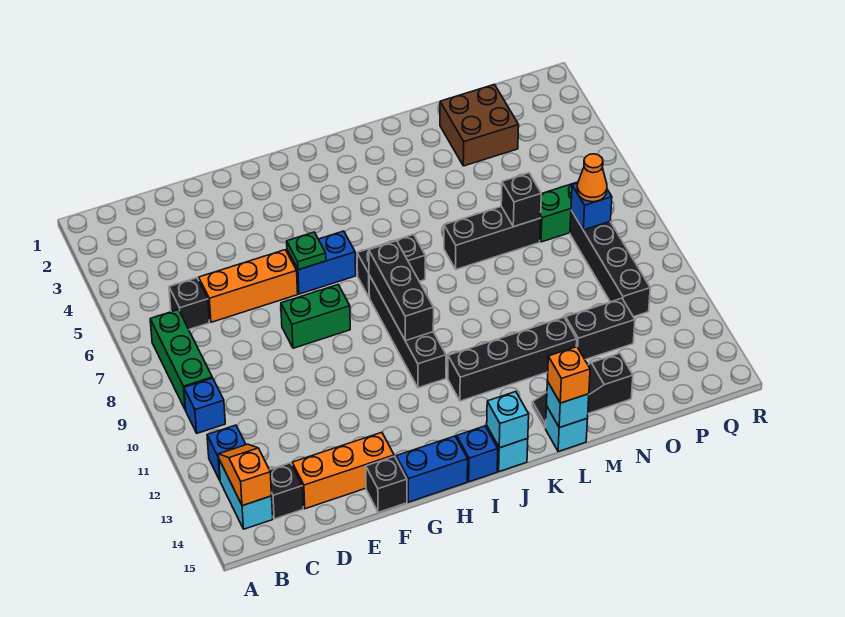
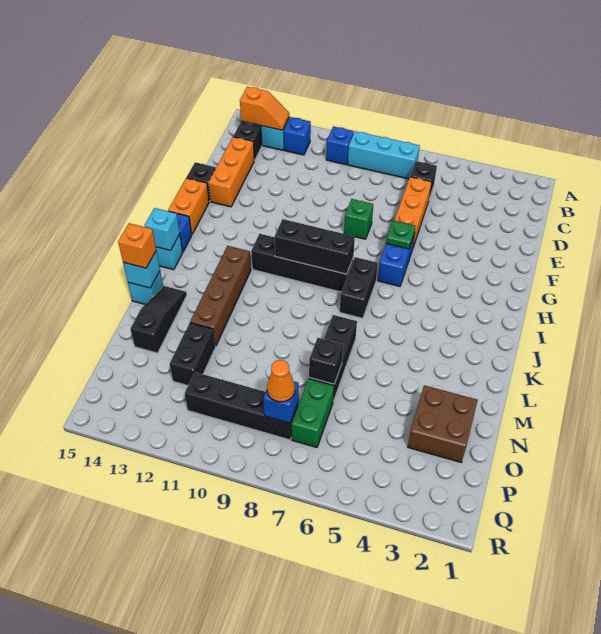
green brick B7:B9 level 1 -> cyan brick B7:B9 level 1
green brick F8:G8 level 1 -> green brick F8 level 1
blue brick G15:H15 level 1 -> orange brick G15:H15 level 1
black brick J12:M12 level 1 -> brown brick J12:M12 level 1

